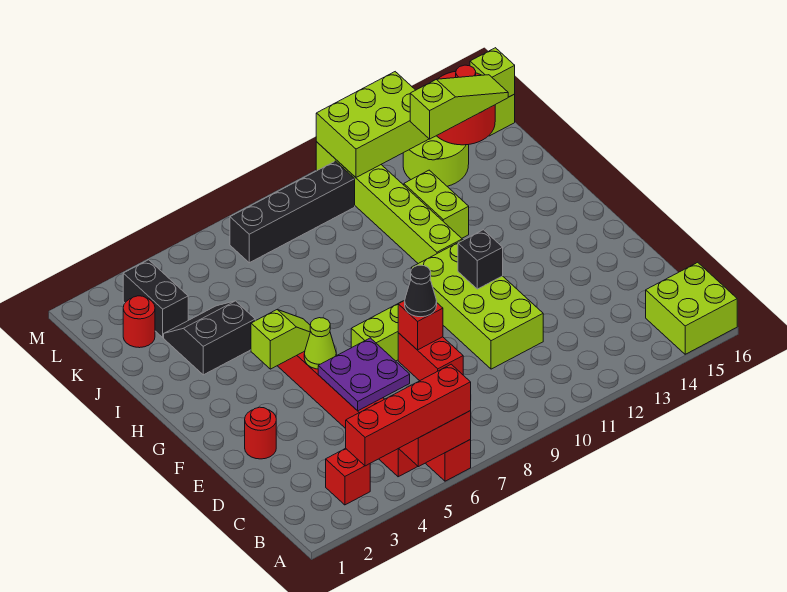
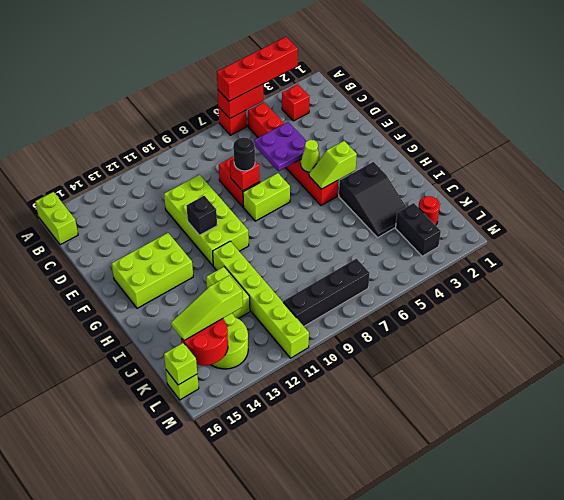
lime brick A15:B16 level 1 -> lime brick A16:B16 level 1
red round brick E2 level 1 -> none
black cone E8 level 3 -> black round brick E8 level 3
black slope I3:J4 level 1 top I -> black slope H3:J4 level 1 top H
lime brick L11:M13 level 2 -> lime brick F13:G15 level 1

